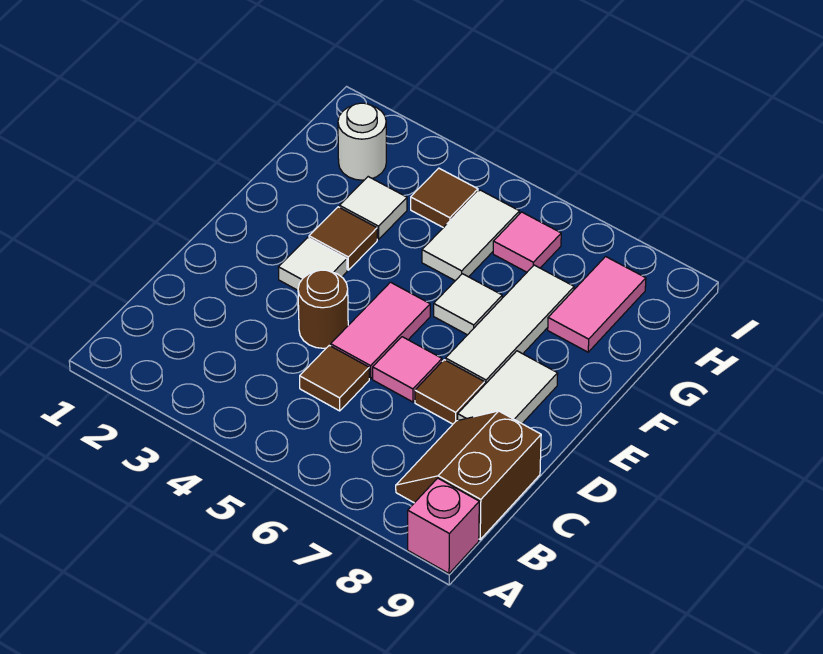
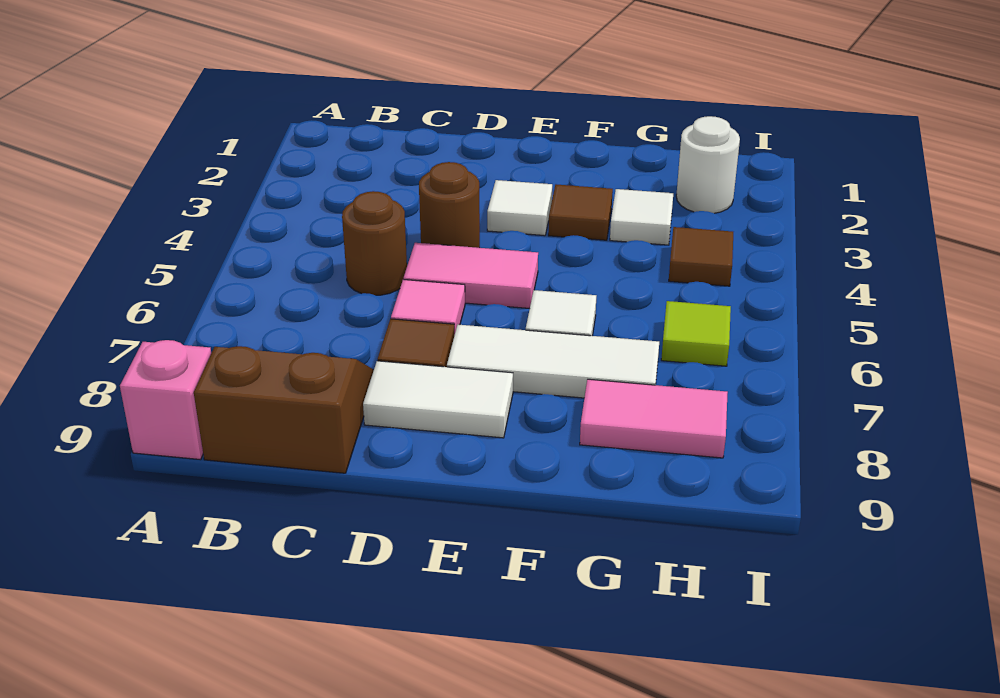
brown tile C5 level 1 -> brown round brick C5 level 1
white tile G5:H5 level 1 -> none
pink tile H6 level 1 -> lime tile H6 level 1

